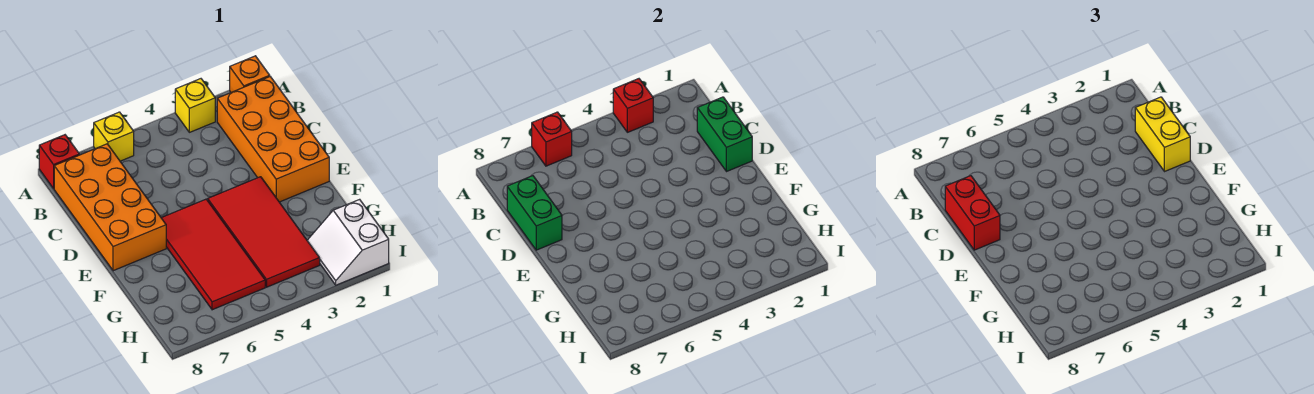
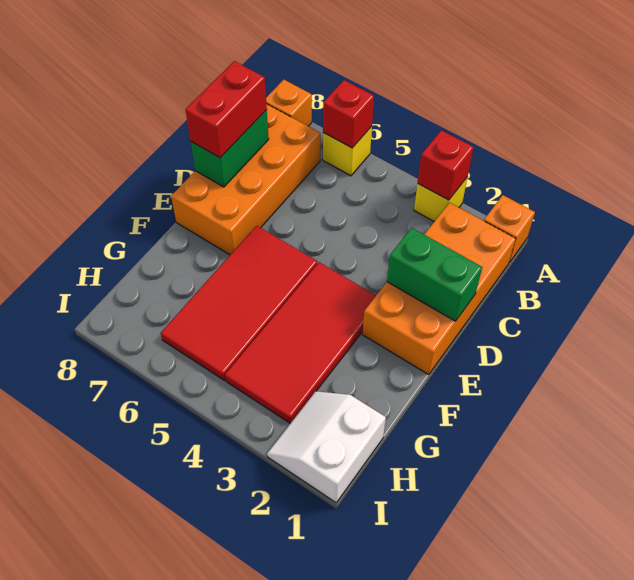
red brick A8 level 1 -> orange brick A8 level 1
green brick C1:D1 level 2 -> green brick D1:D2 level 2
yellow brick C1:D1 level 3 -> none

